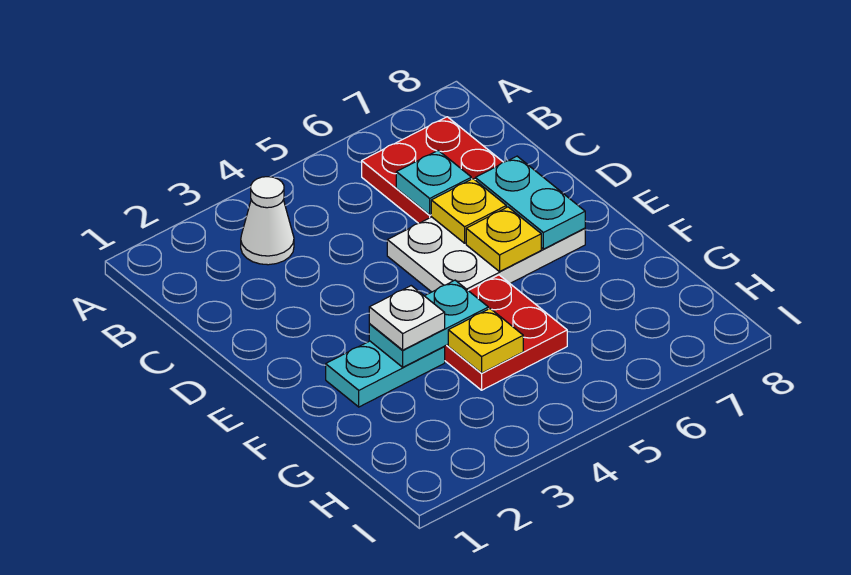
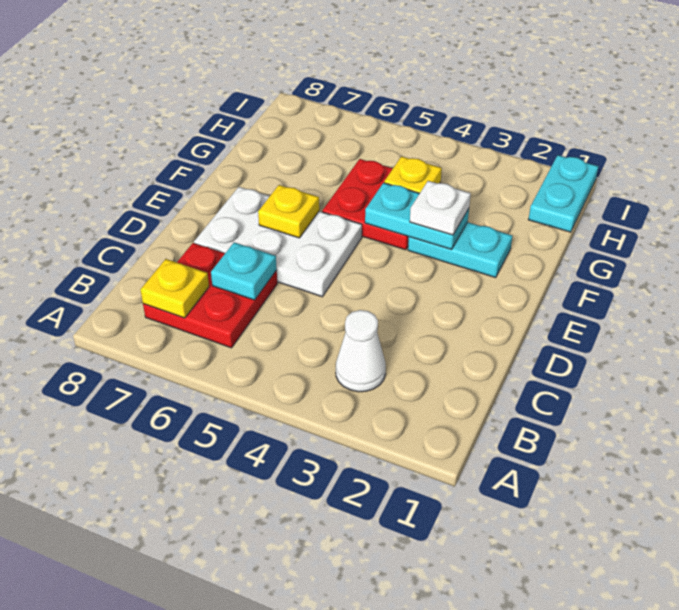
yellow plate D6 level 2 -> yellow plate B7 level 2
cyan plate D7:E7 level 2 -> cyan plate H1:I1 level 1

